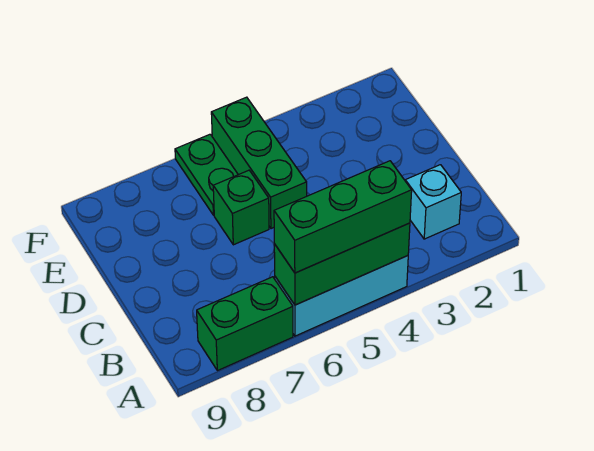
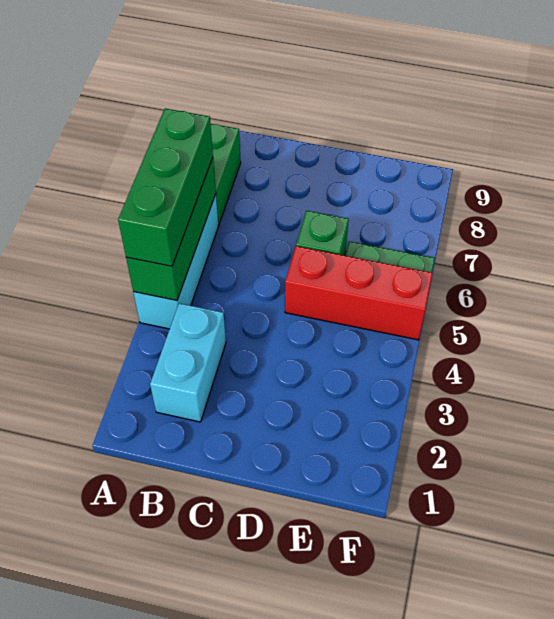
cyan brick B2 level 1 -> cyan brick B2:B3 level 1
green brick D5:F5 level 1 -> red brick D5:F5 level 1

